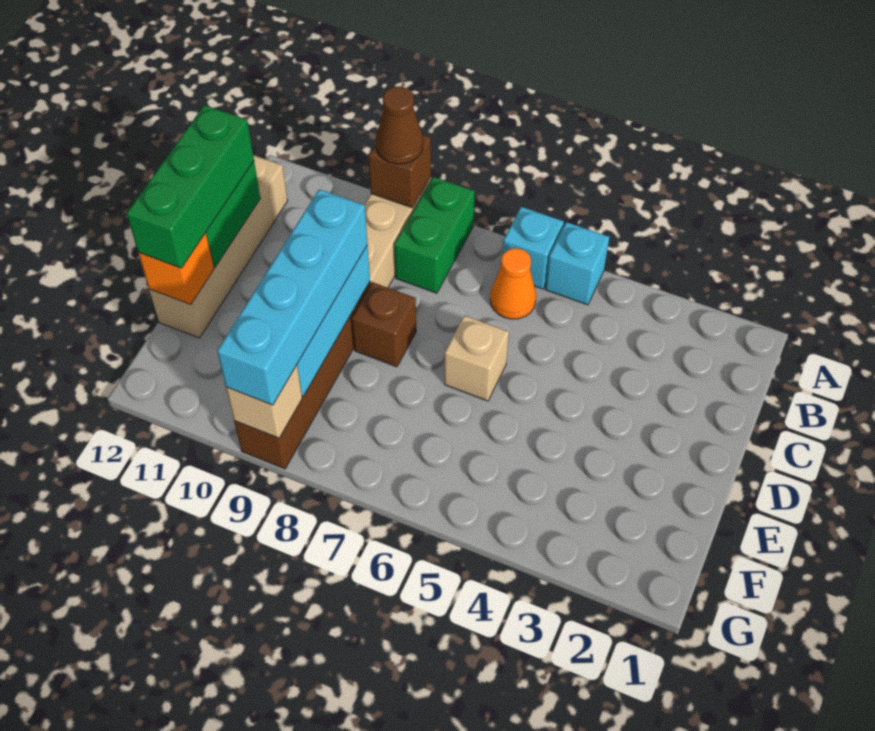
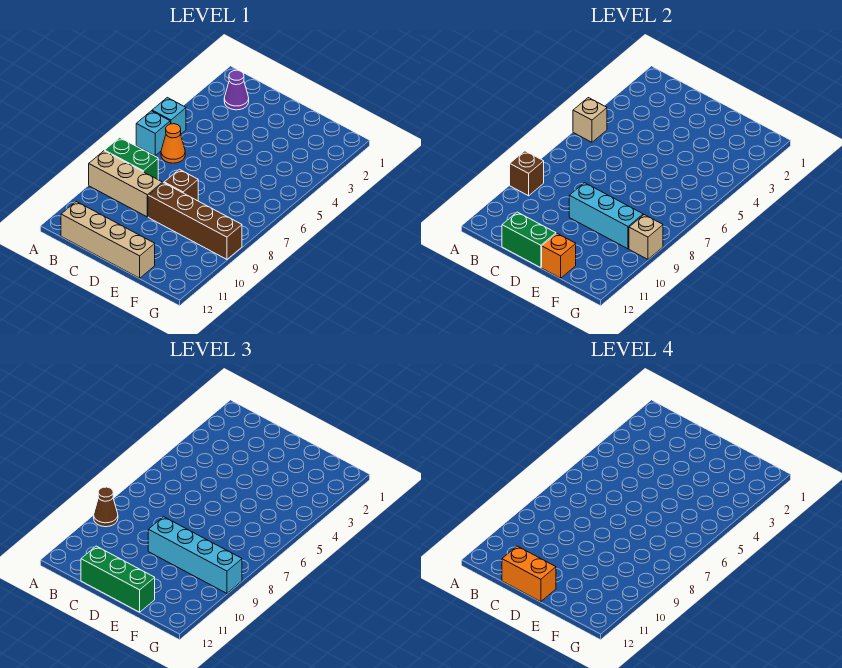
none -> purple cone B2 level 1
none -> orange brick C12:D12 level 4
tan brick D6 level 1 -> tan brick A5 level 2

